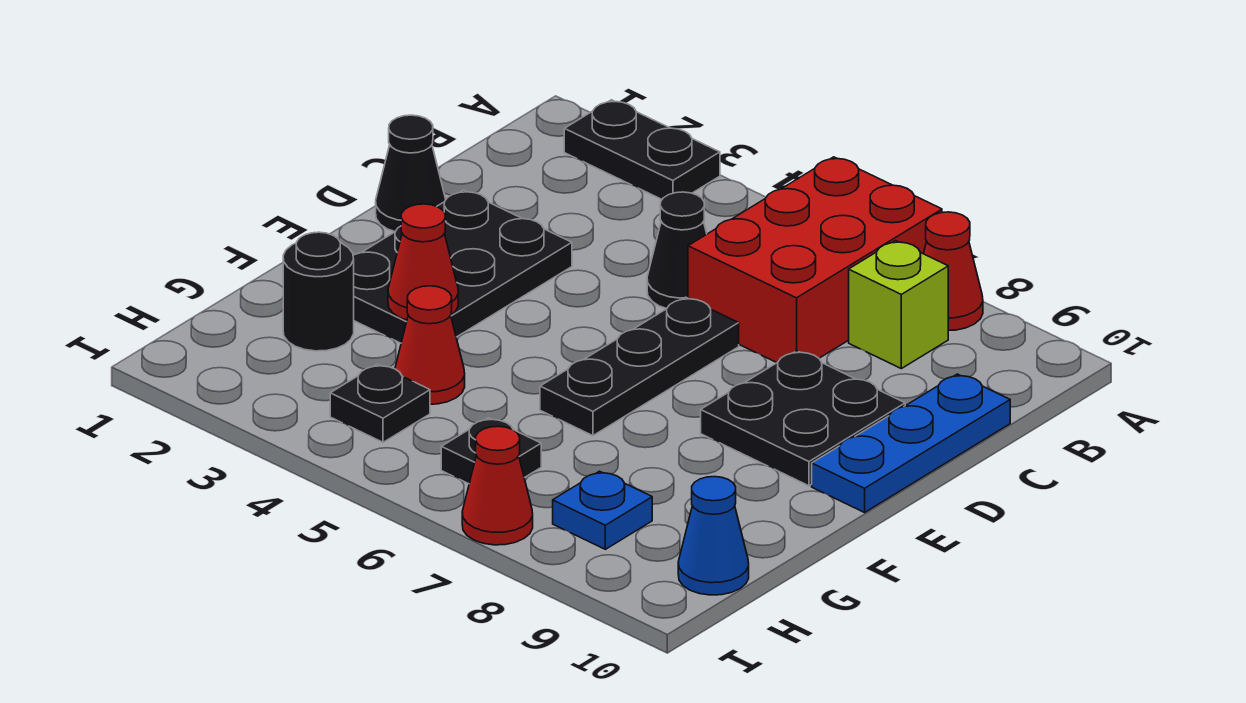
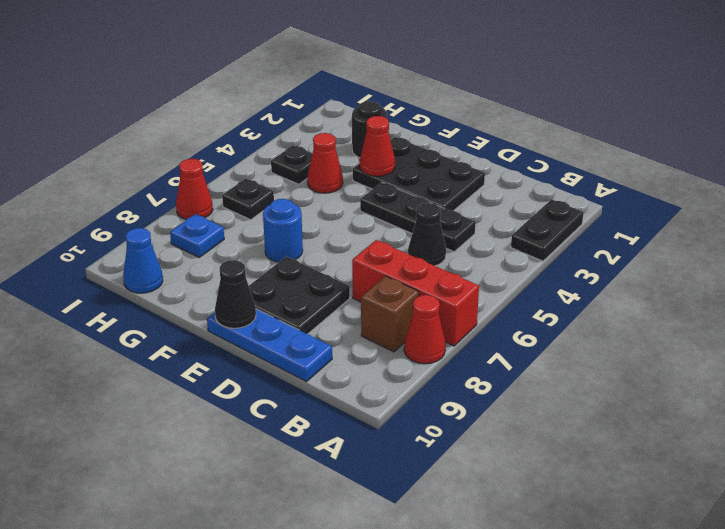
red brick A6:C7 level 1 -> red brick A7:C7 level 1
lime brick B8 level 1 -> brown brick B8 level 1
black cone D1 level 1 -> black cone E10 level 2
black plate D6:F6 level 1 -> black plate C4:E4 level 1
none -> blue round brick F7 level 1

